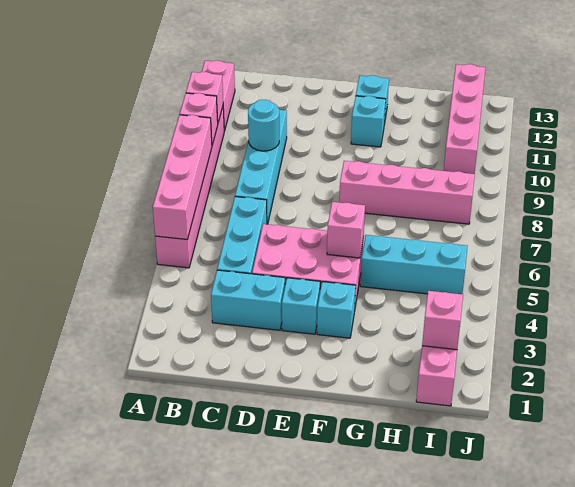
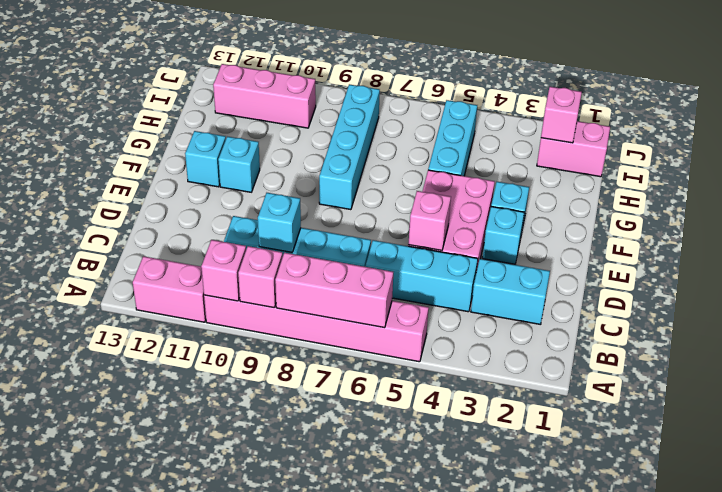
pink brick A5:A8 level 2 -> pink brick A6:A8 level 2
cyan brick C3:D3 level 1 -> cyan brick C2:C3 level 1
cyan round brick C9 level 2 -> cyan brick C9 level 2
pink brick F5 level 2 -> pink brick D5 level 2
pink brick F8:I8 level 1 -> cyan brick F8:I8 level 1
pink brick I10:I13 level 1 -> pink brick I10:I12 level 1

